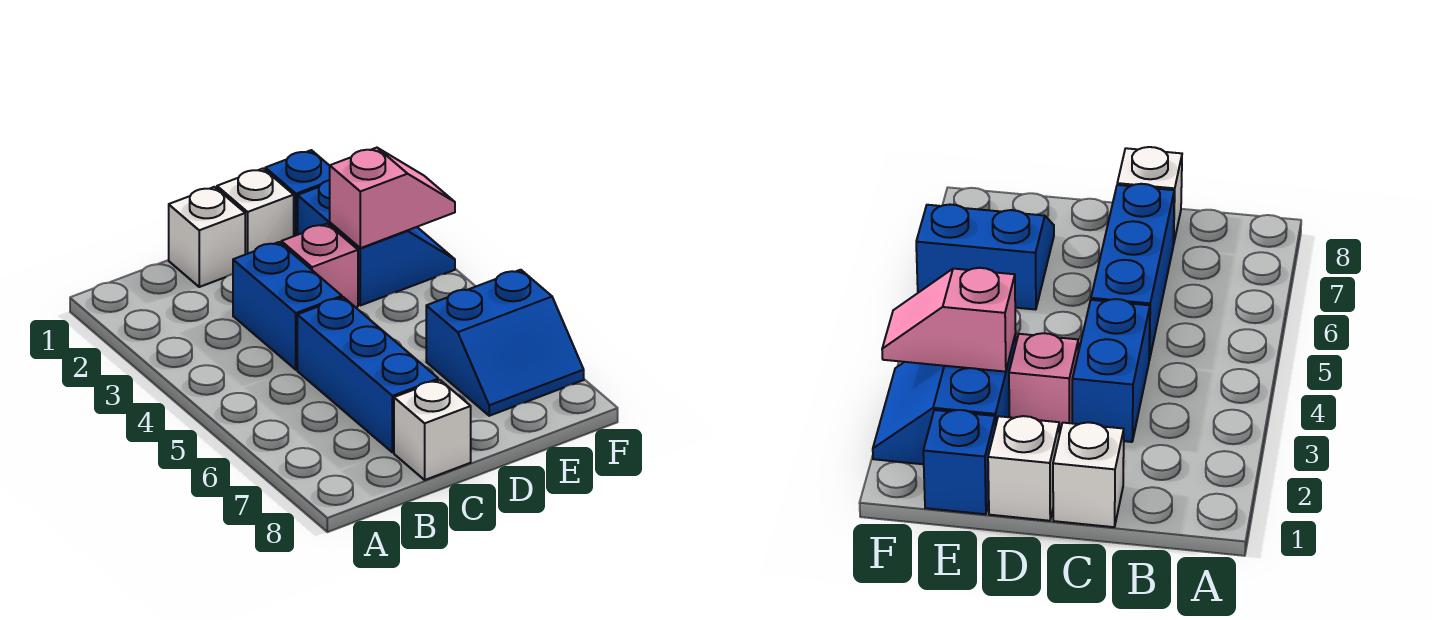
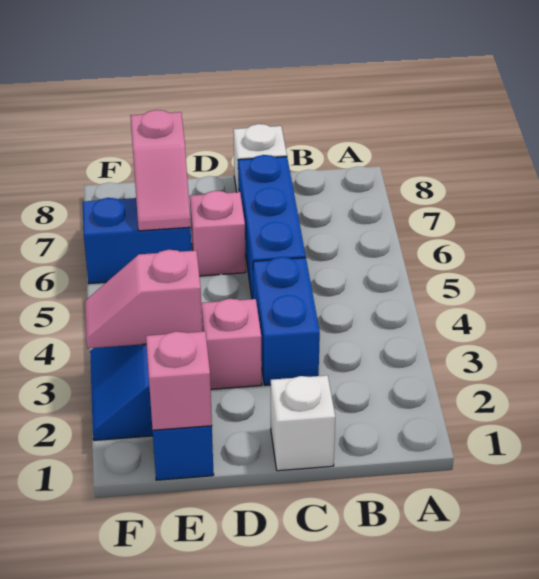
white brick D1 level 1 -> none
none -> pink brick D6 level 1
none -> pink brick E1 level 2
none -> pink slope E6:E7 level 2 top 7

